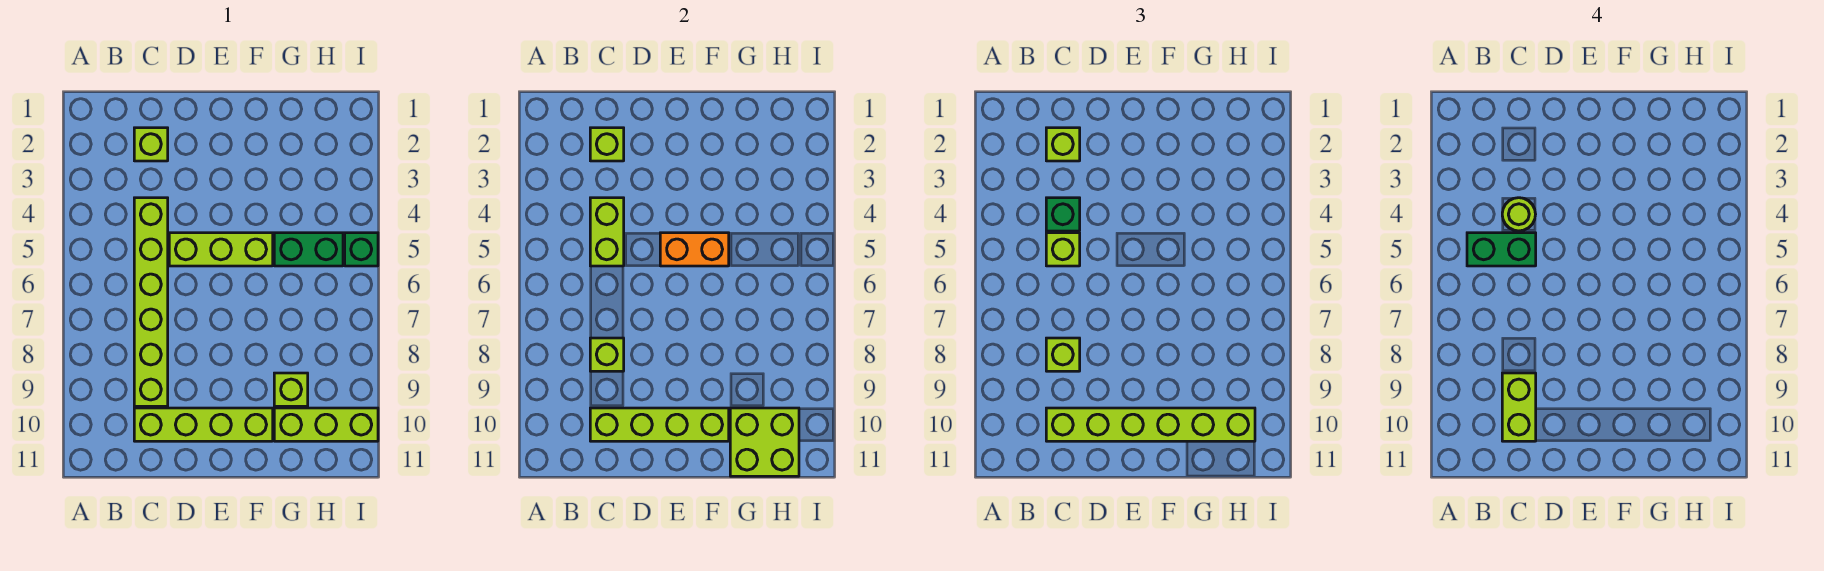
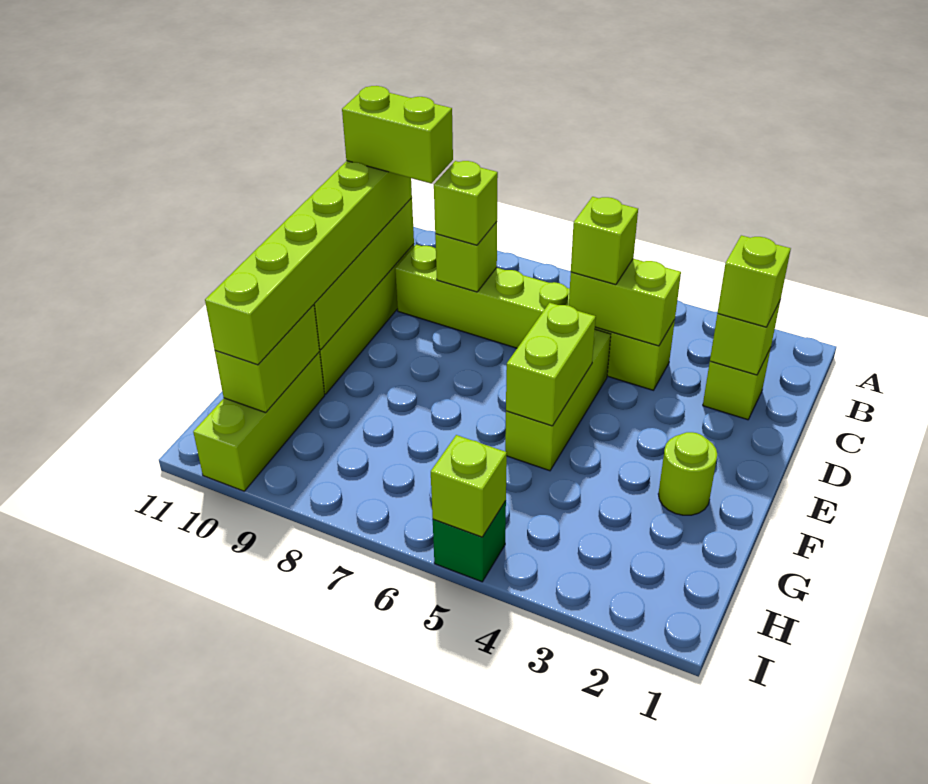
green brick B5:C5 level 4 -> none
green brick C4 level 3 -> none
lime round brick C4 level 4 -> lime round brick F2 level 1
orange brick E5:F5 level 2 -> lime brick E5:F5 level 2
green brick G5:H5 level 1 -> none
lime brick G9 level 1 -> lime brick I5 level 2
lime brick G10:H11 level 2 -> lime brick G10:H10 level 2

